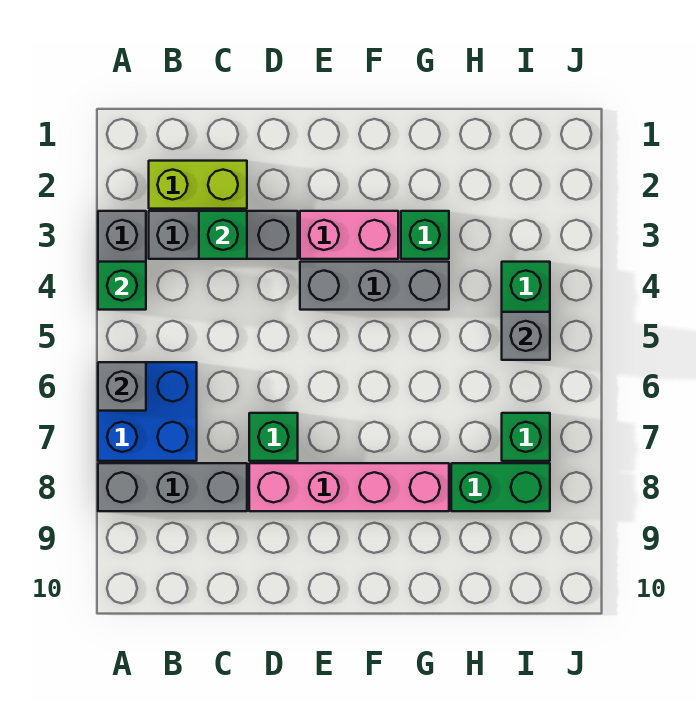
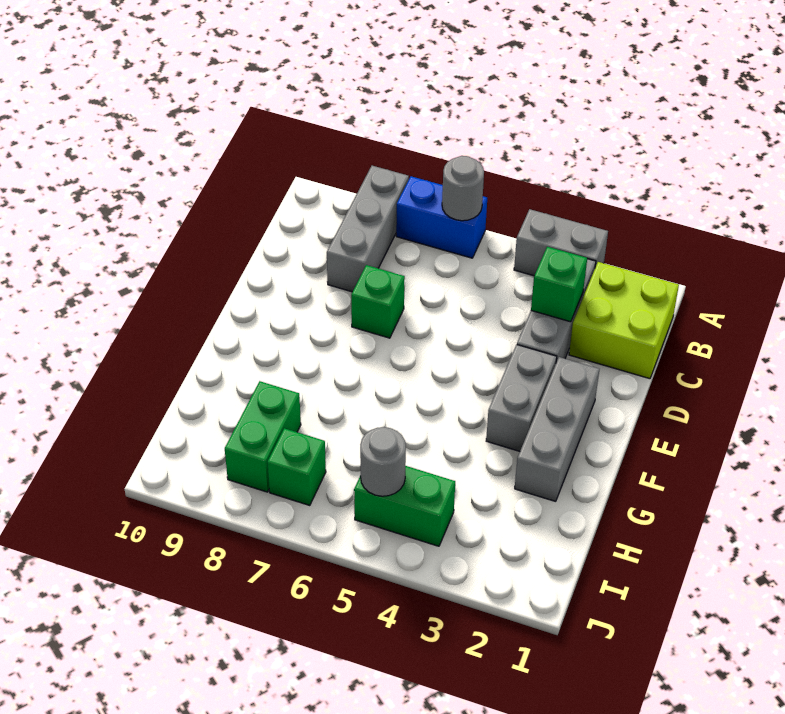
green brick A4 level 2 -> none
blue brick A6:B7 level 1 -> blue brick A6:A7 level 1
grey brick A6 level 2 -> grey round brick A6 level 2
lime brick B2:C2 level 1 -> lime brick B1:C2 level 1
pink brick D8:G8 level 1 -> none
pink brick E3:F3 level 1 -> grey brick E3:F3 level 1
grey brick E4:G4 level 1 -> grey brick E2:G2 level 1
green brick G3 level 1 -> none
grey brick I5 level 2 -> grey round brick I5 level 2

